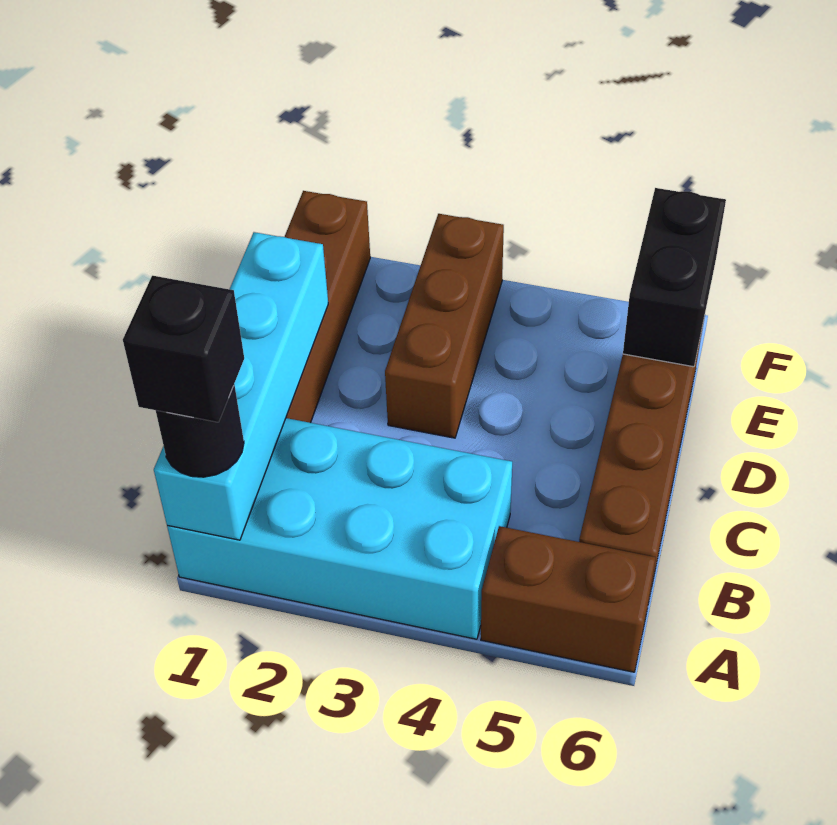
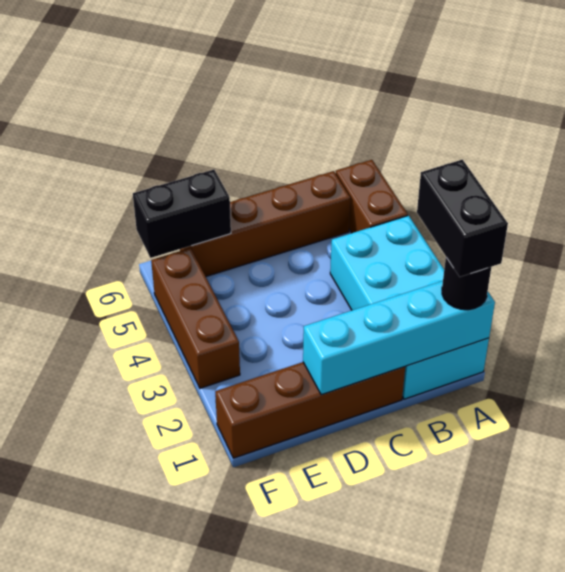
black brick A1 level 4 -> black brick A1:A2 level 4
brown brick D3:F3 level 1 -> brown brick F3:F5 level 1

